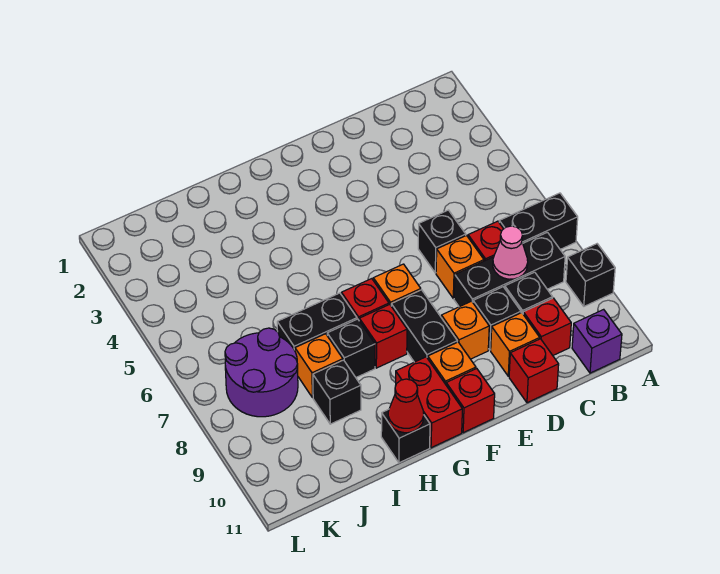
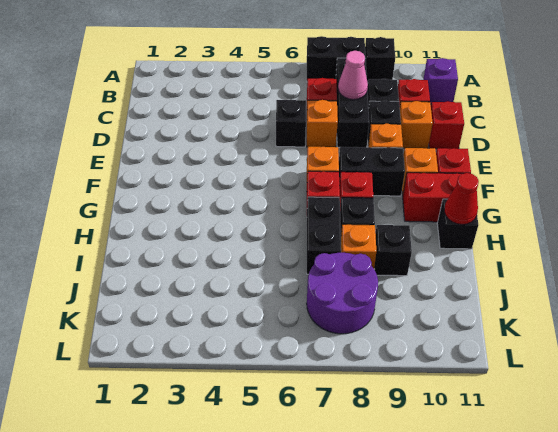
black brick A7:B7 level 1 -> black brick A7:A8 level 1

